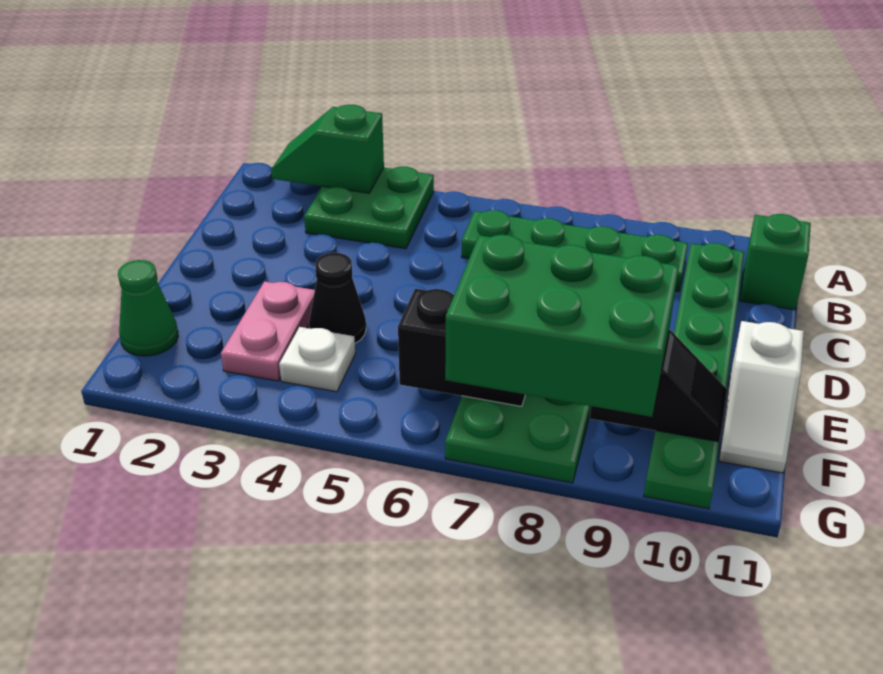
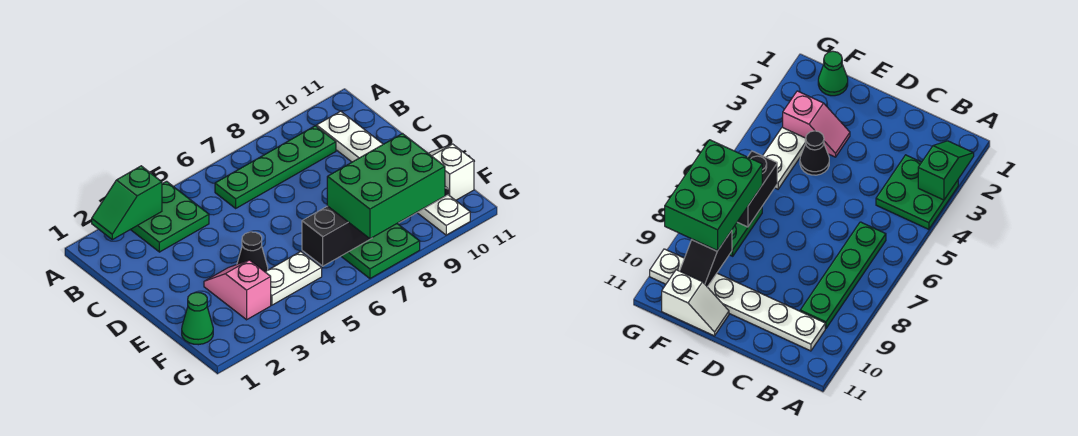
green plate B10:G10 level 1 -> white plate B10:G10 level 1
green brick B11 level 1 -> none
pink plate E3:F3 level 1 -> pink slope E3:F3 level 1 top F
white slope E11:F11 level 1 top E -> white slope E11:F11 level 1 top F
white plate F4 level 1 -> white plate F4:F5 level 1

